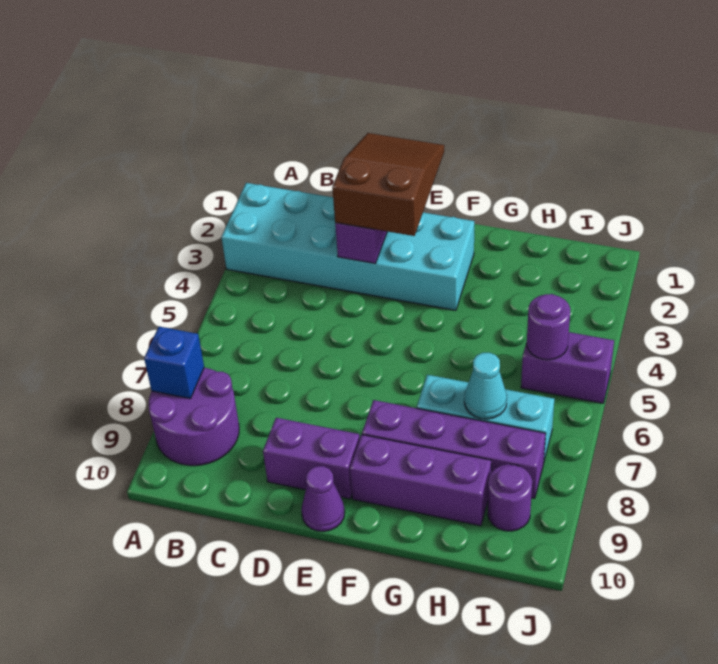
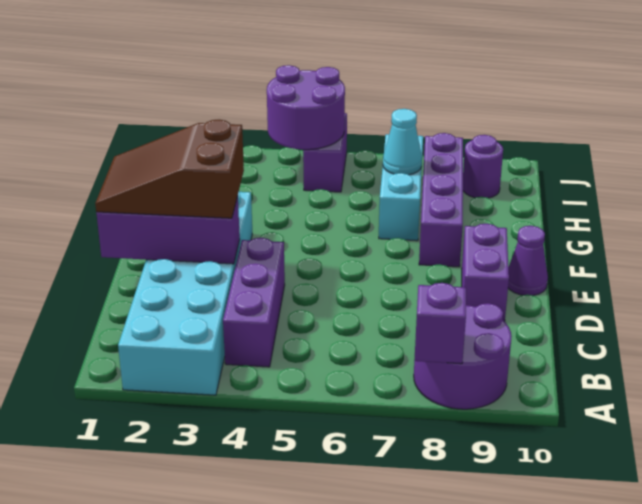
blue brick A8 level 2 -> purple brick A8 level 2
purple brick F9:H9 level 1 -> purple brick B4:D4 level 1
purple round brick I5 level 2 -> purple round brick I4:J5 level 2

